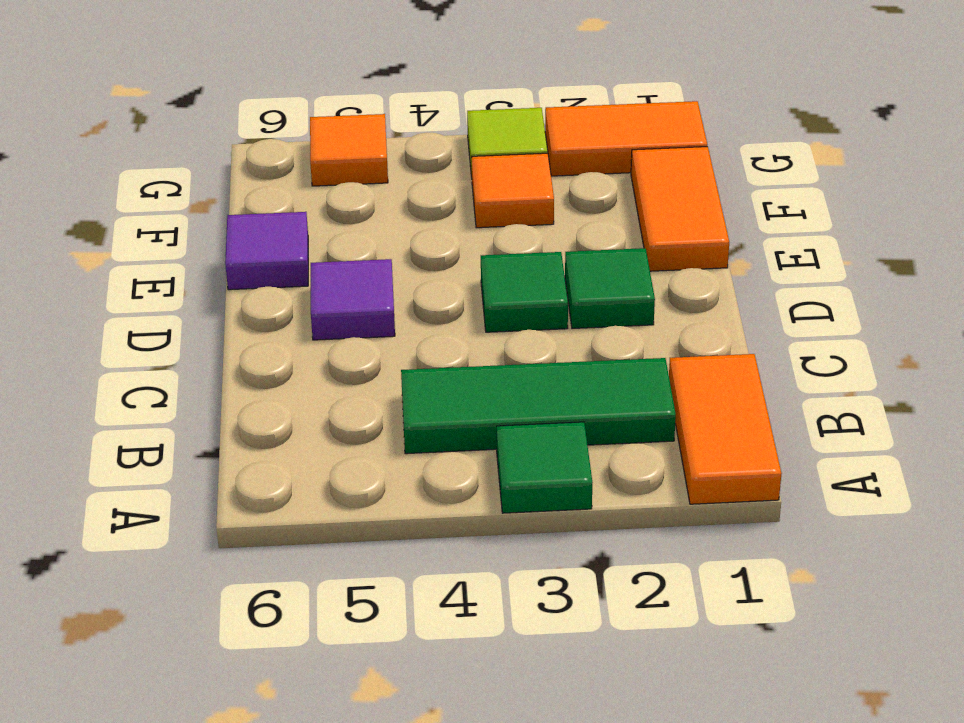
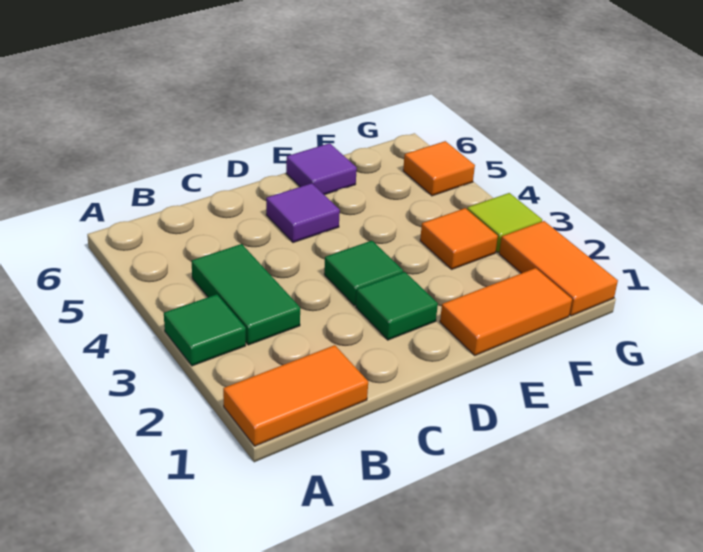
green tile B2:B4 level 1 -> green tile B3:B4 level 1

